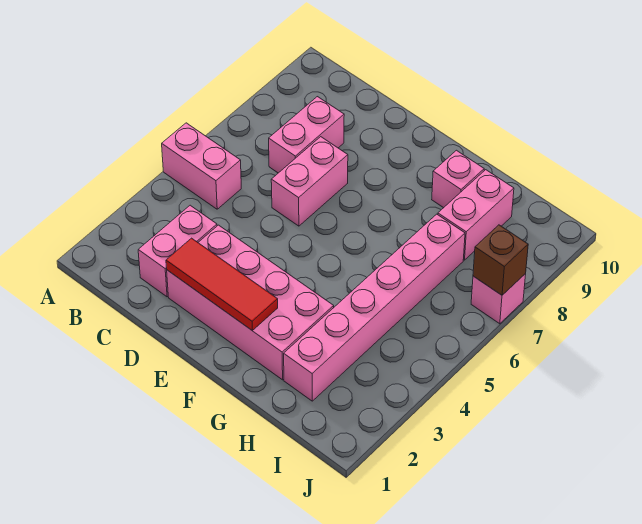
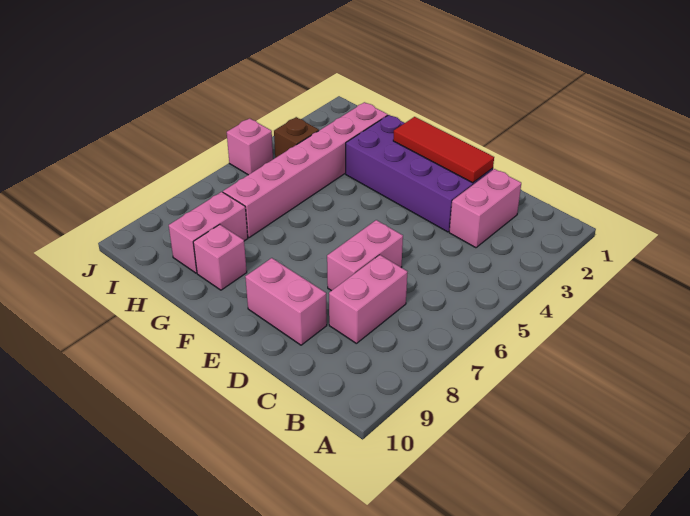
pink brick A5:B5 level 1 -> pink brick D9:E9 level 1
pink brick D2:G3 level 1 -> purple brick D2:G3 level 1
pink brick J7 level 1 -> pink brick J5 level 1
brown brick J7 level 2 -> brown brick I4 level 1

